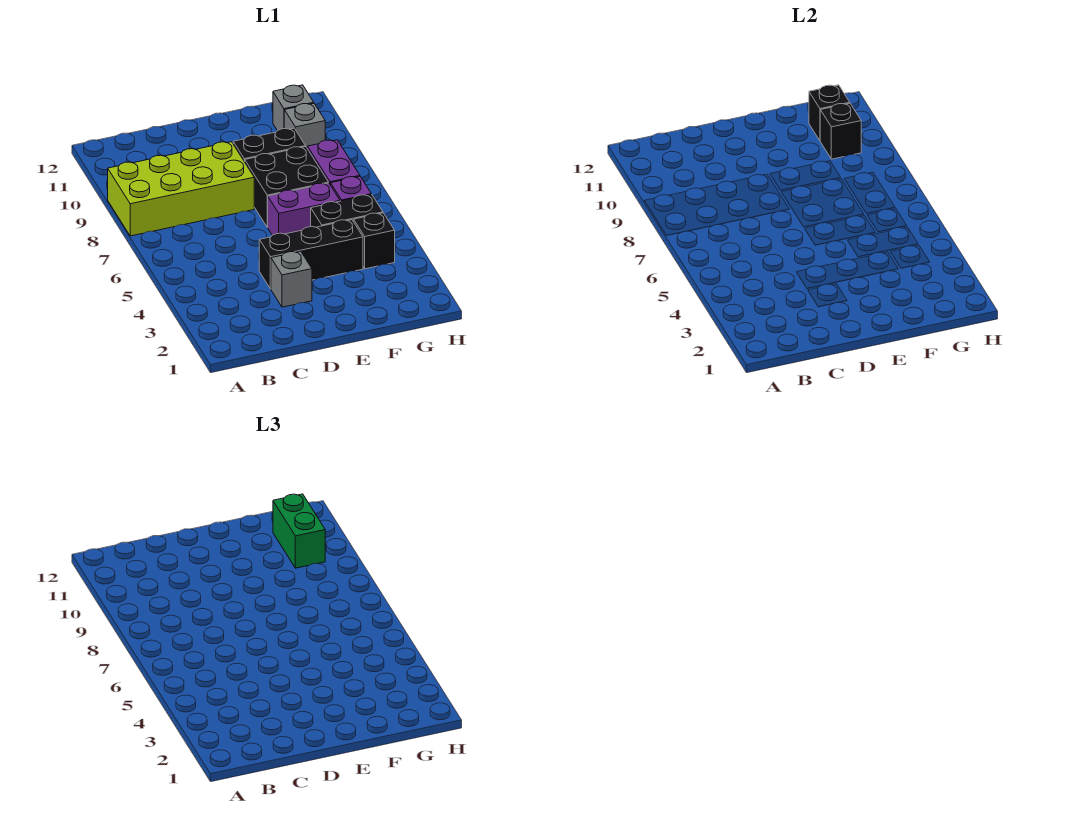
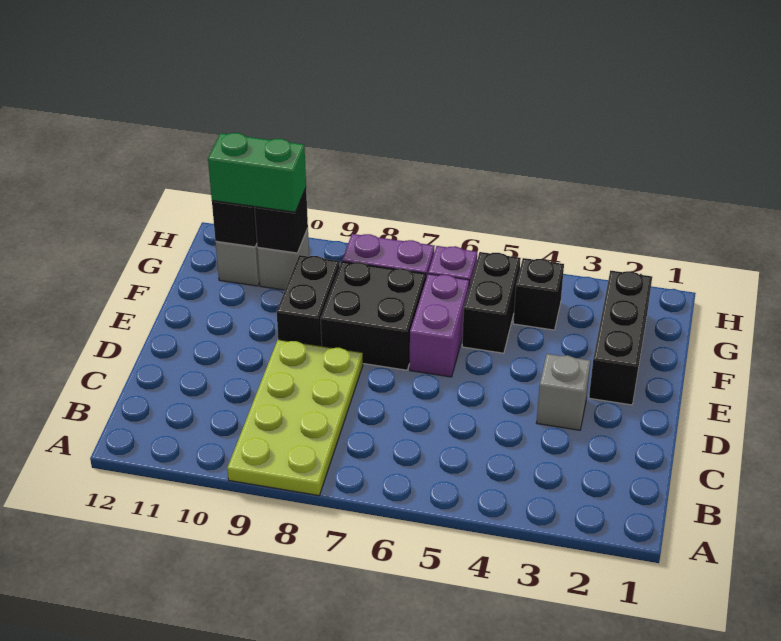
lime brick A8:D9 level 1 -> lime plate A8:D9 level 1
black brick D4:F4 level 1 -> black brick E2:G2 level 1

